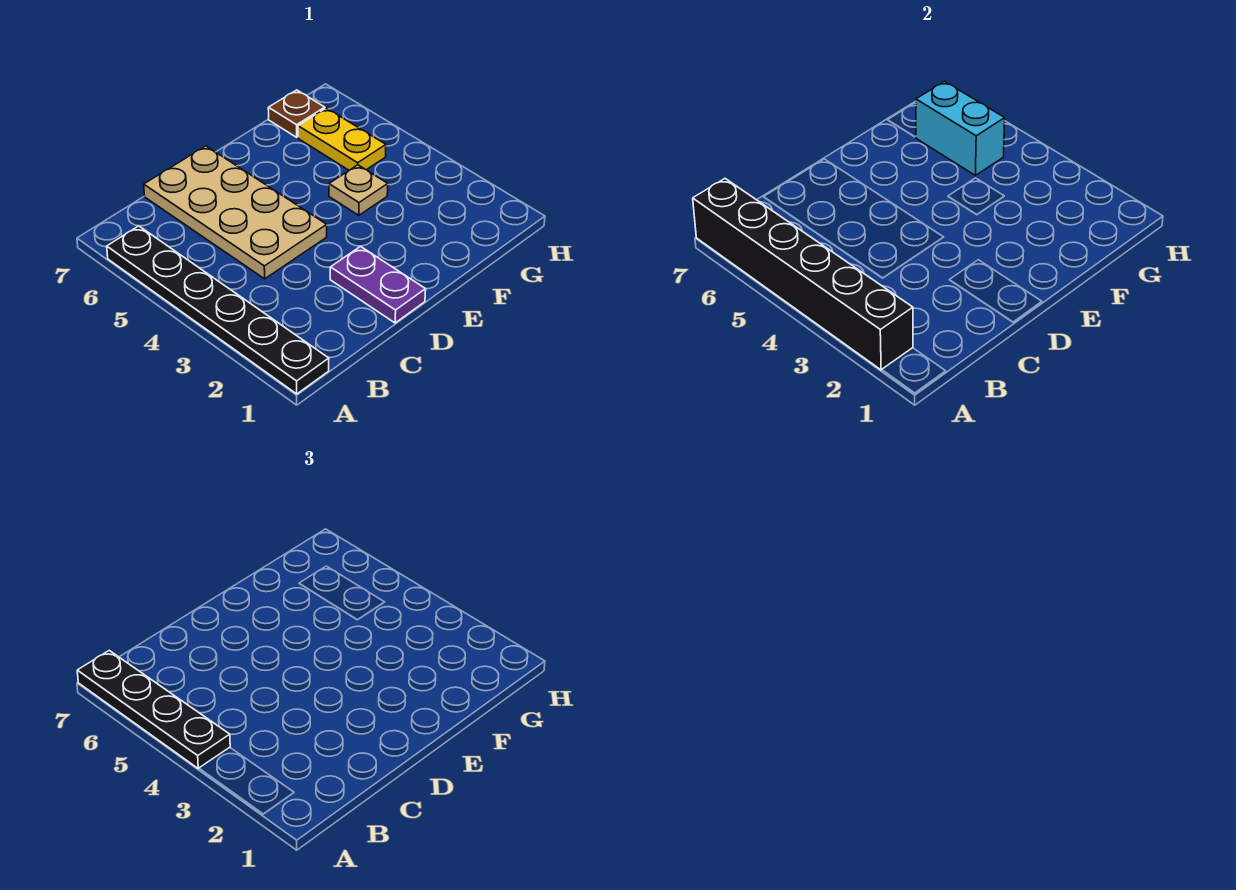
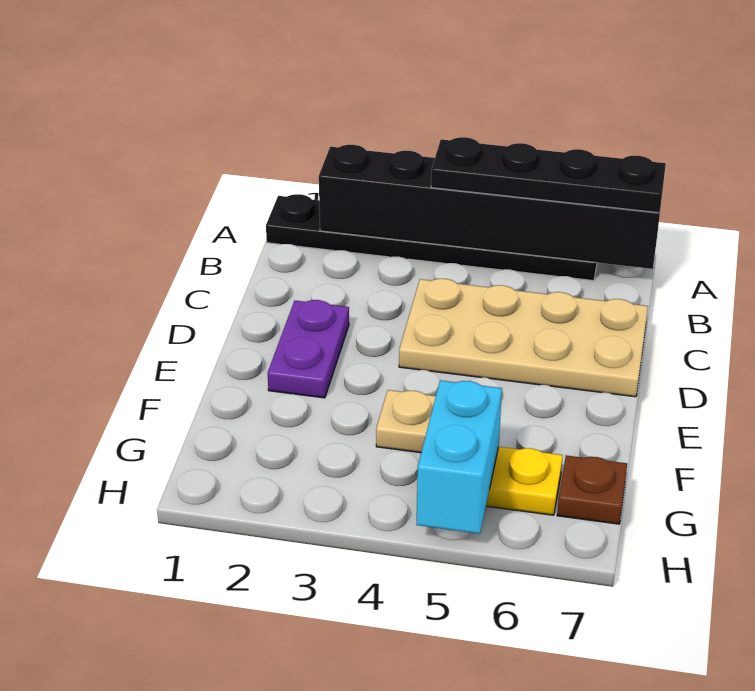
purple plate D1:D2 level 1 -> purple plate D2:E2 level 1
cyan brick G5:G6 level 2 -> cyan brick G5:H5 level 2

